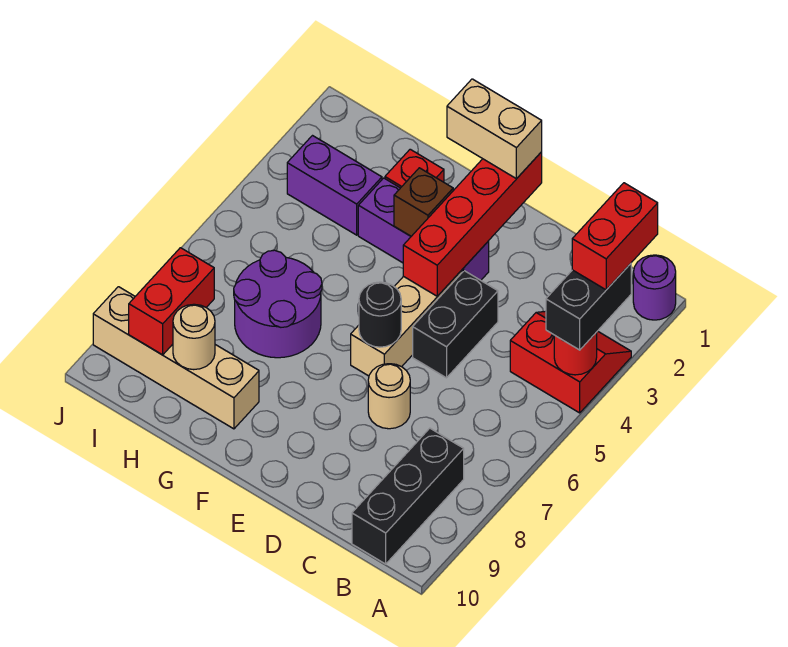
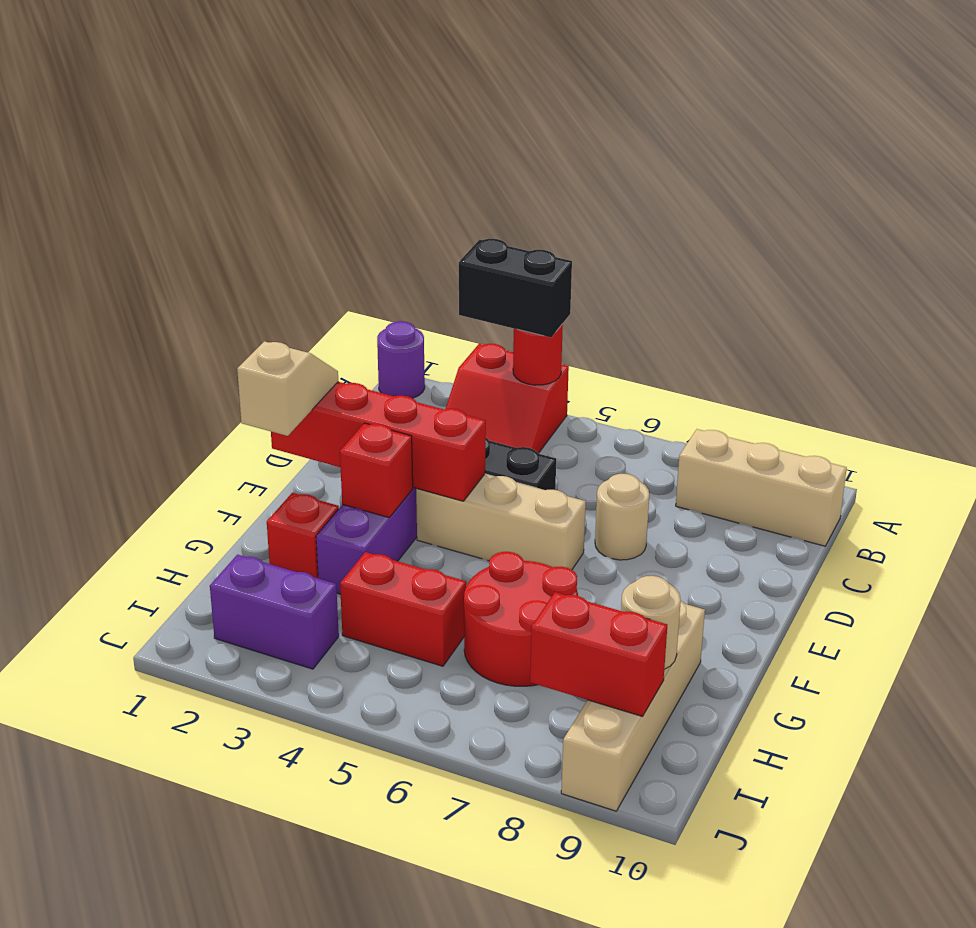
red brick A2:A3 level 4 -> red brick H4:H5 level 1
red slope A3:B4 level 1 top 4 -> red slope A3:B4 level 1 top A
black brick B8:B10 level 1 -> tan brick B8:B10 level 1
tan brick E1:F1 level 3 -> tan slope E1:F1 level 3 top F
black round brick E6 level 2 -> none
brown brick F3 level 2 -> red brick F3 level 2
purple round brick G6:H7 level 1 -> red round brick G6:H7 level 1
purple brick H3:I3 level 1 -> purple brick I2:I3 level 1

